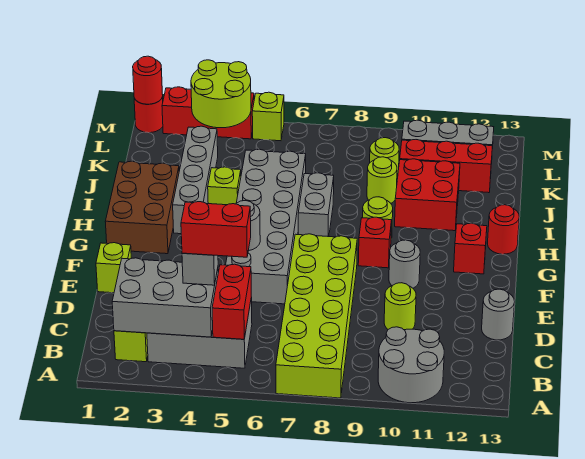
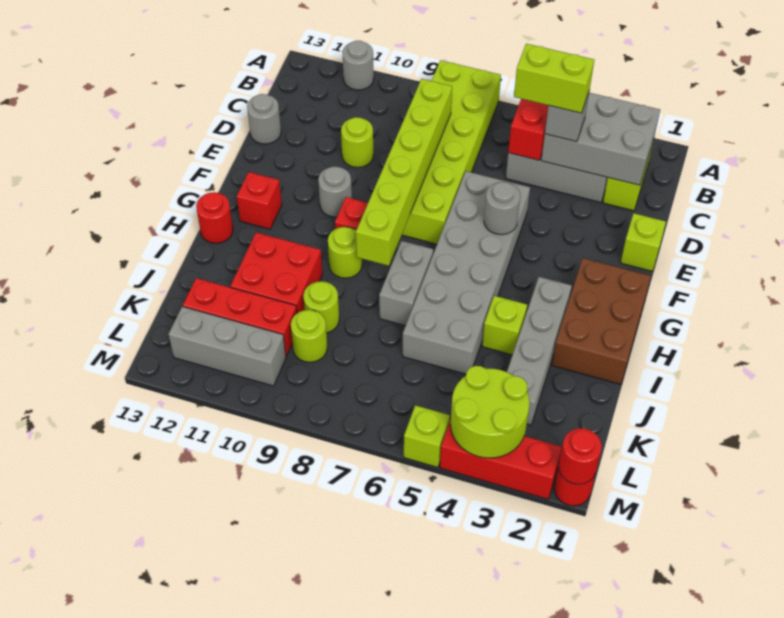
grey round brick A10:B11 level 1 -> grey round brick A11 level 1
red brick C4:C5 level 4 -> lime brick C4:C5 level 4
none -> lime brick C8:H8 level 2

